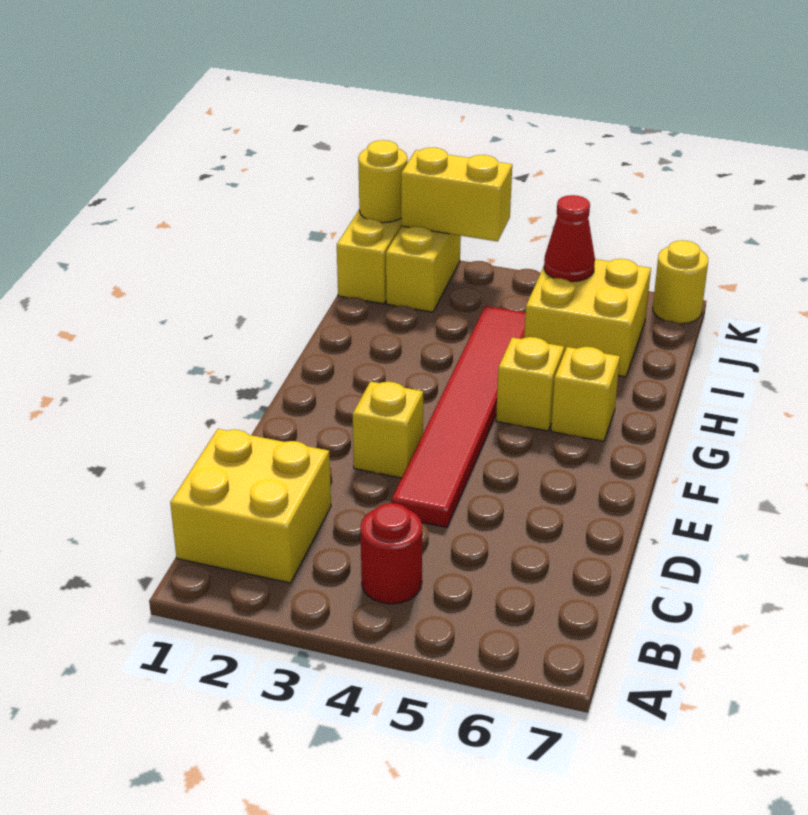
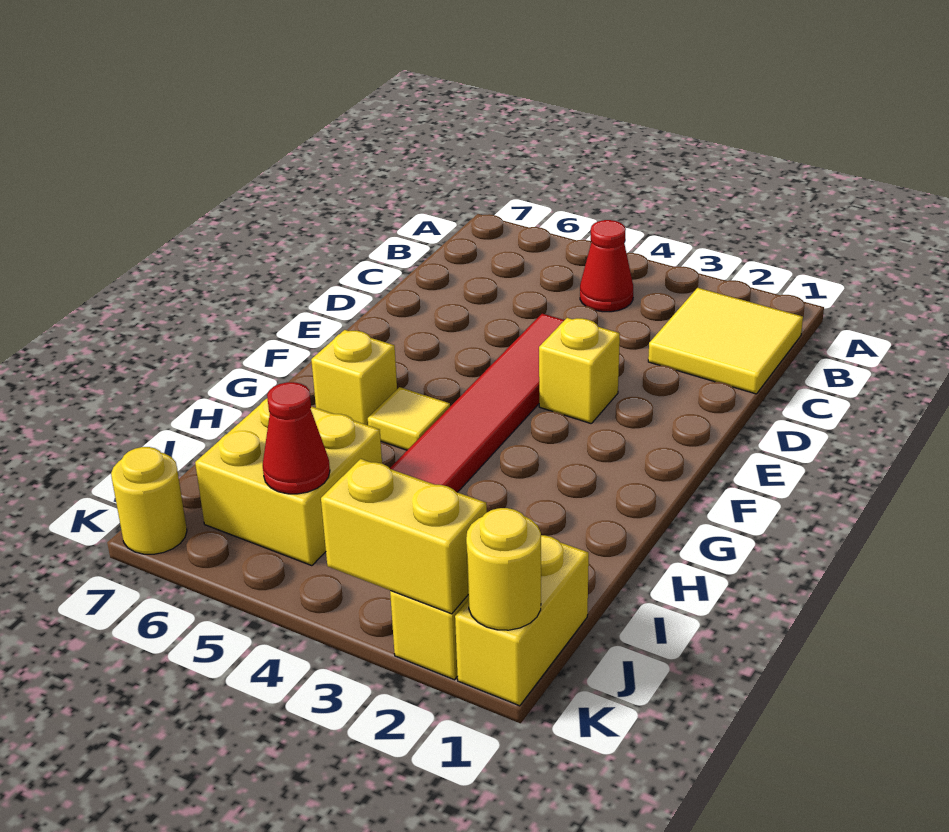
yellow brick B1:C2 level 1 -> yellow tile B1:C2 level 1
red round brick B4 level 1 -> red cone B4 level 1
yellow brick G5 level 1 -> yellow tile G5 level 1

